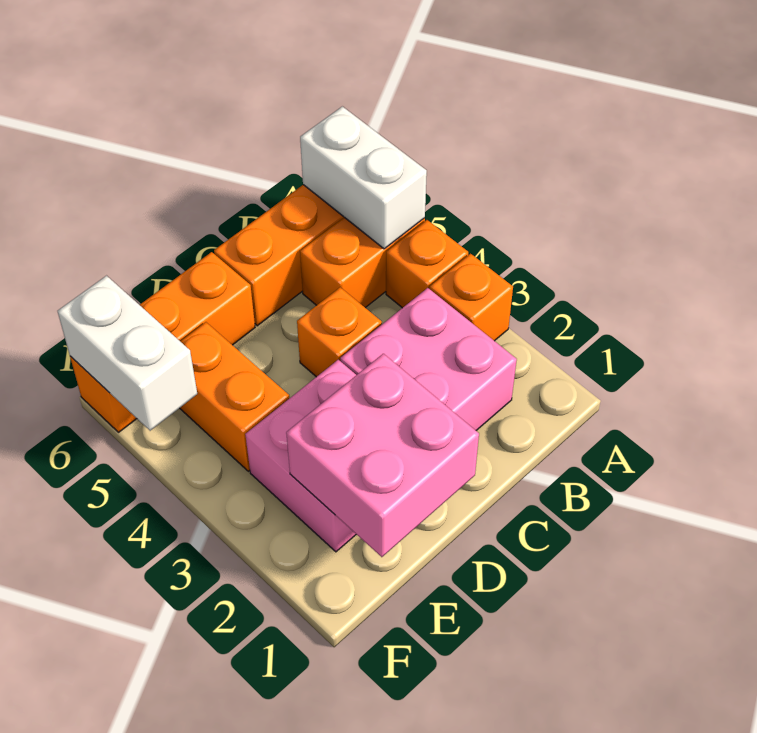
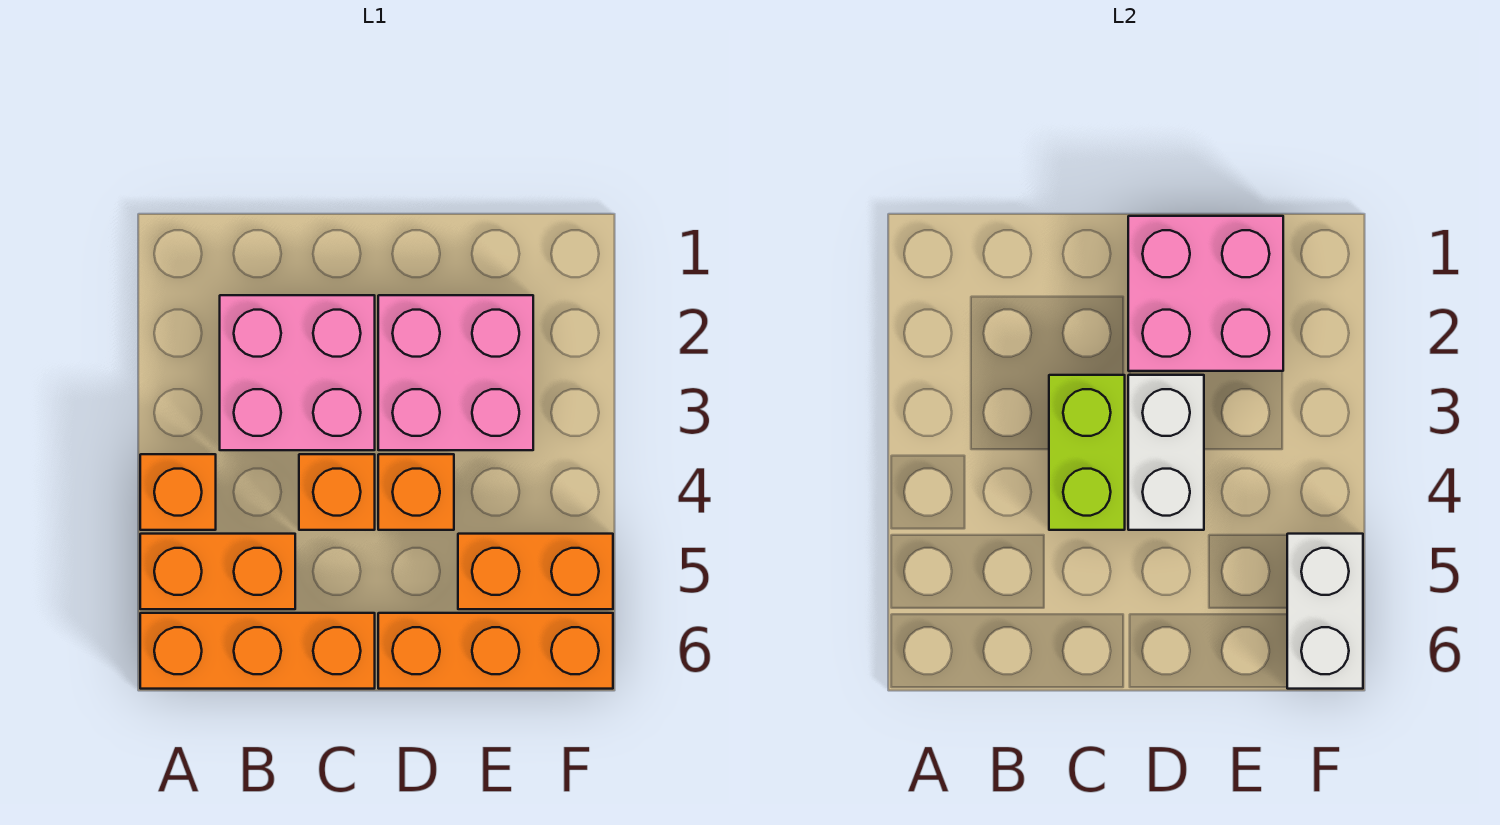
orange brick A3 level 1 -> orange brick D4 level 1
white brick A5:A6 level 2 -> white brick D3:D4 level 2
none -> lime brick C3:C4 level 2
orange brick E4:E5 level 1 -> orange brick E5:F5 level 1

